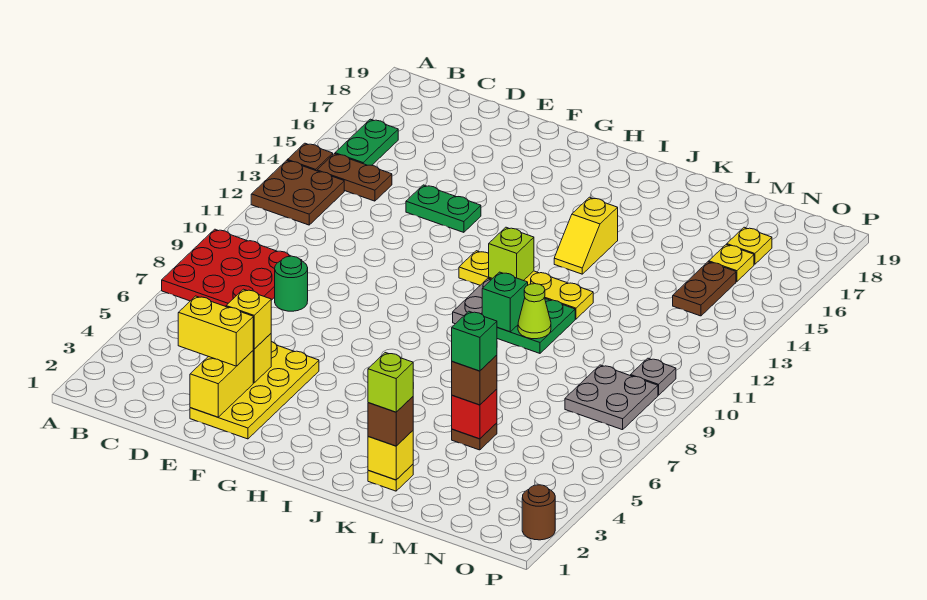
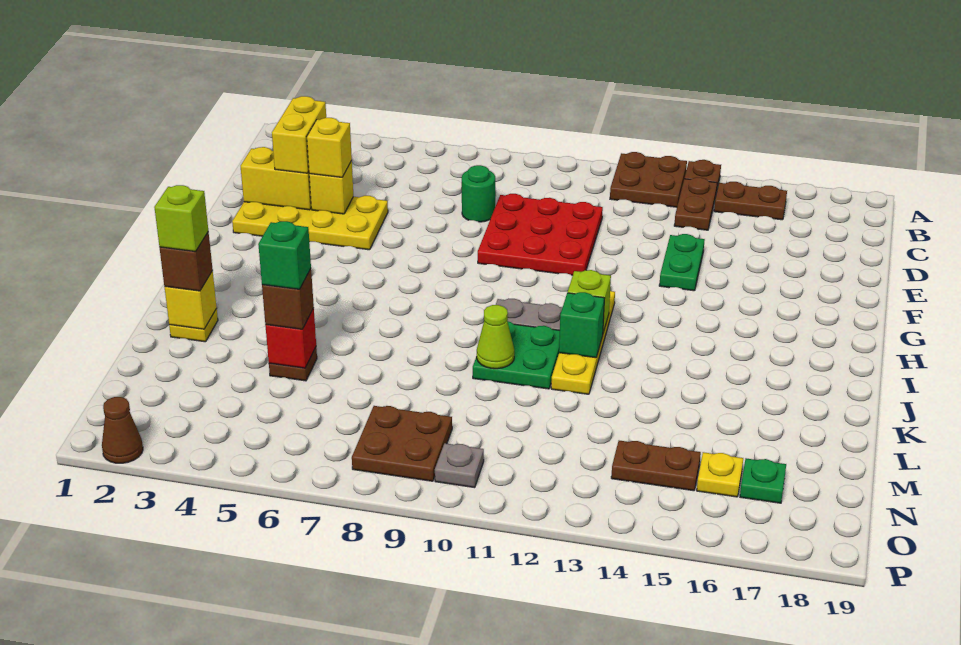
red plate A7:C9 level 1 -> red plate D9:F11 level 1
green plate B15:B16 level 1 -> brown plate B15:B16 level 1
green brick J10 level 2 -> green brick J12 level 2
yellow slope J14:J15 level 1 top 15 -> none
grey plate N8:O9 level 1 -> brown plate N8:O9 level 1
yellow plate N17 level 1 -> green plate N17 level 1
brown round brick P2 level 1 -> brown cone P2 level 1

